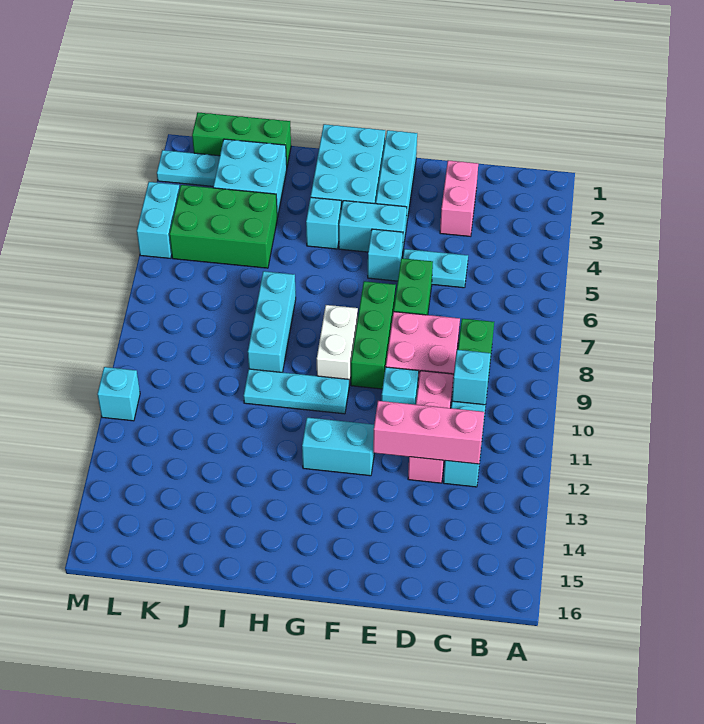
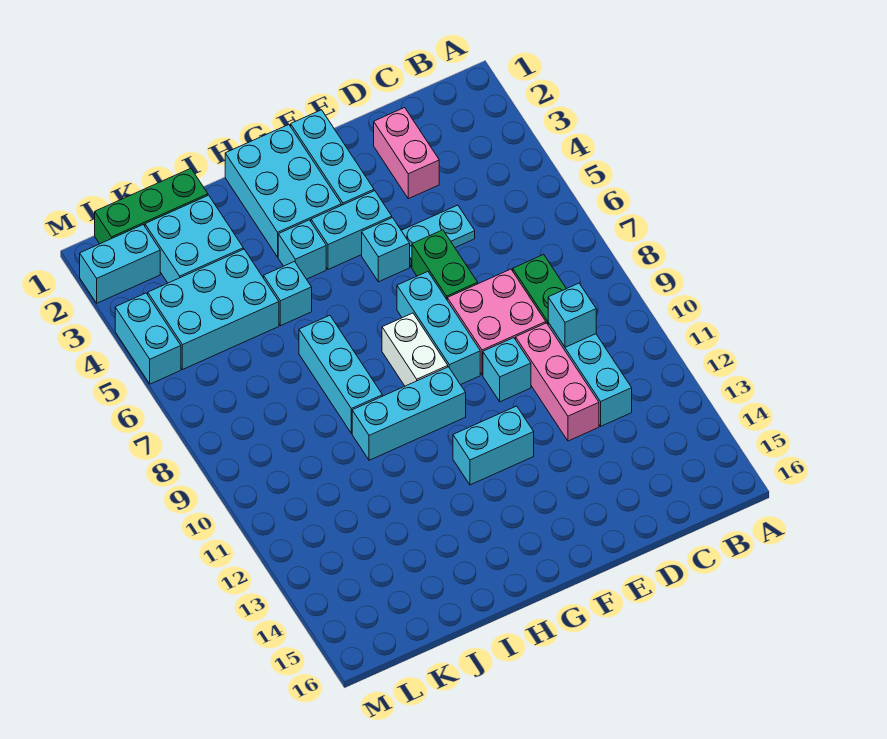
pink brick C12:E12 level 2 -> none
green brick F7:F9 level 1 -> cyan brick F7:F9 level 1
cyan plate G10:I10 level 1 -> cyan brick G10:I10 level 1
green brick J4:L5 level 1 -> cyan brick J4:L5 level 1
cyan plate L2:M2 level 1 -> cyan brick L2:M2 level 1
cyan brick M11 level 1 -> cyan brick I5 level 1

